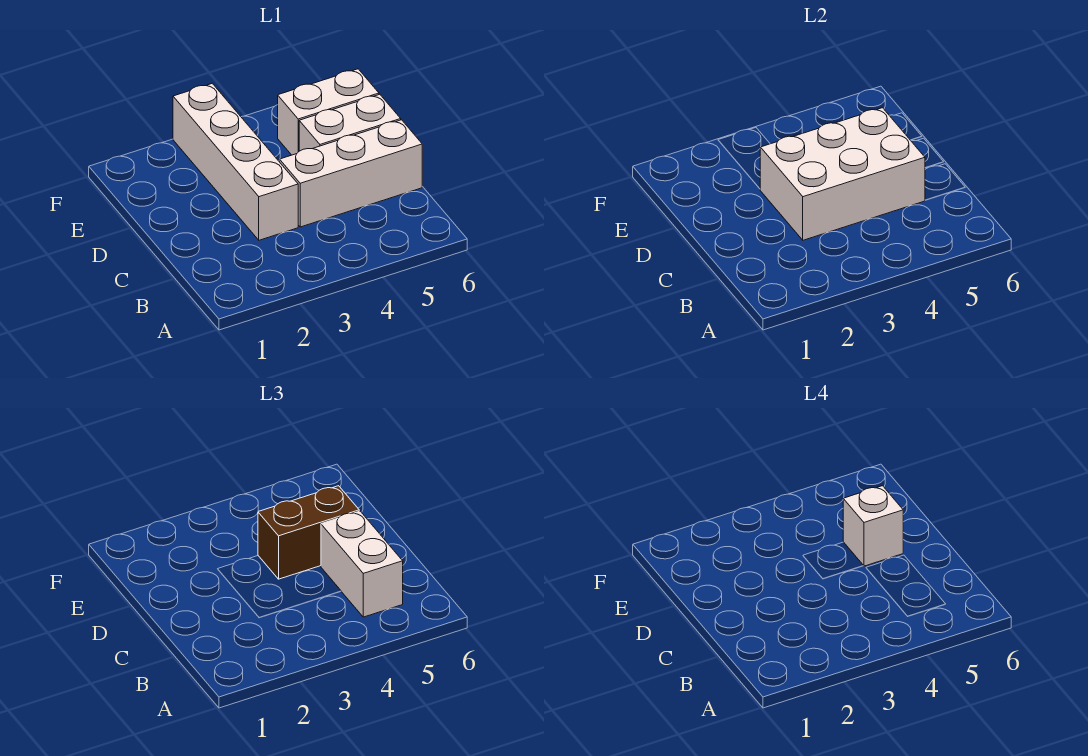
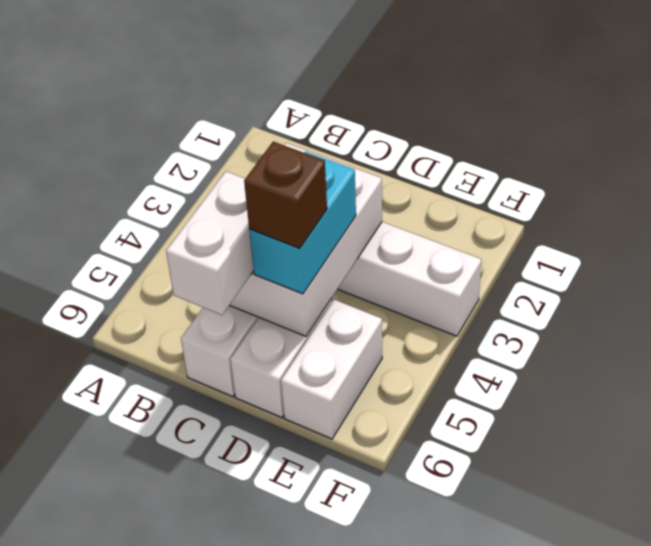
white brick B5:C5 level 3 -> white brick C5:C6 level 3
brown brick D4:D5 level 3 -> cyan brick D4:D5 level 3
white brick D5 level 4 -> brown brick D5 level 4

